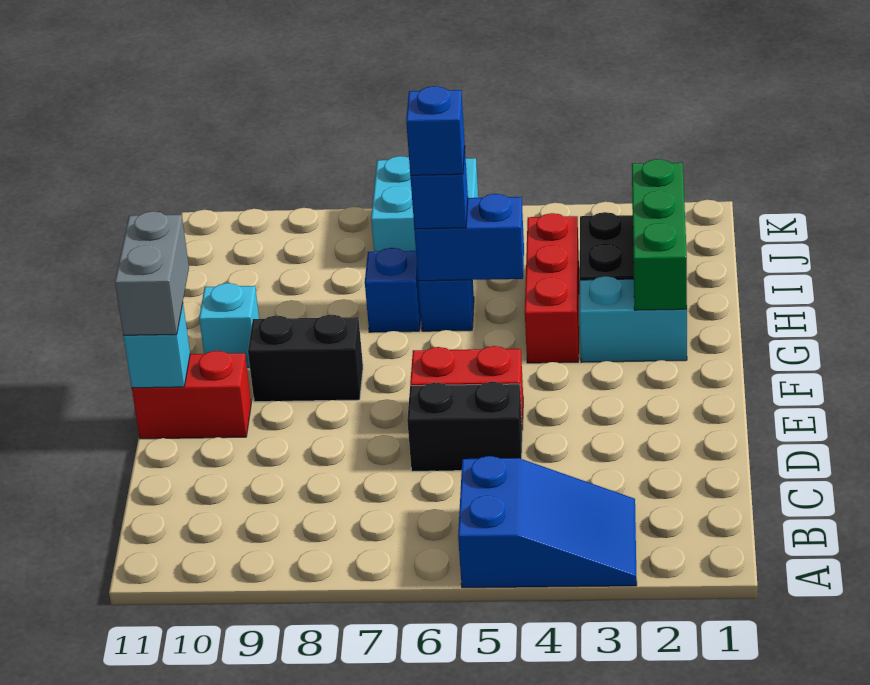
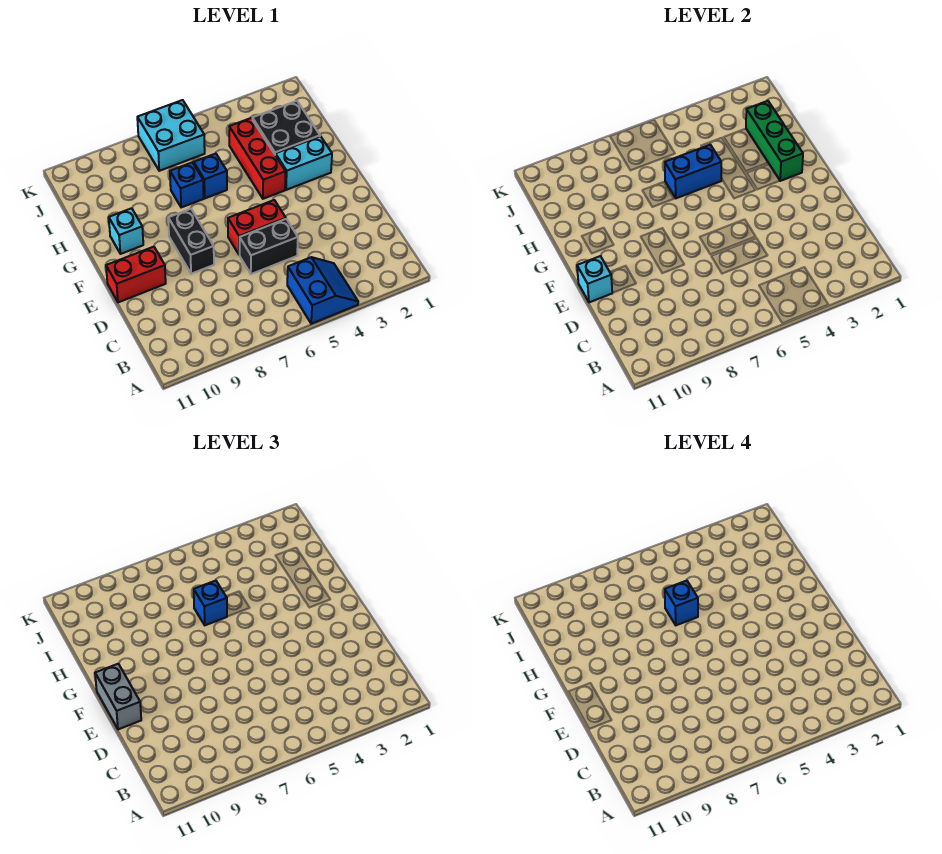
blue slope A3:B5 level 1 top 5 -> blue slope A4:B5 level 1 top 5
black brick F8:F9 level 1 -> black brick E8:F8 level 1

